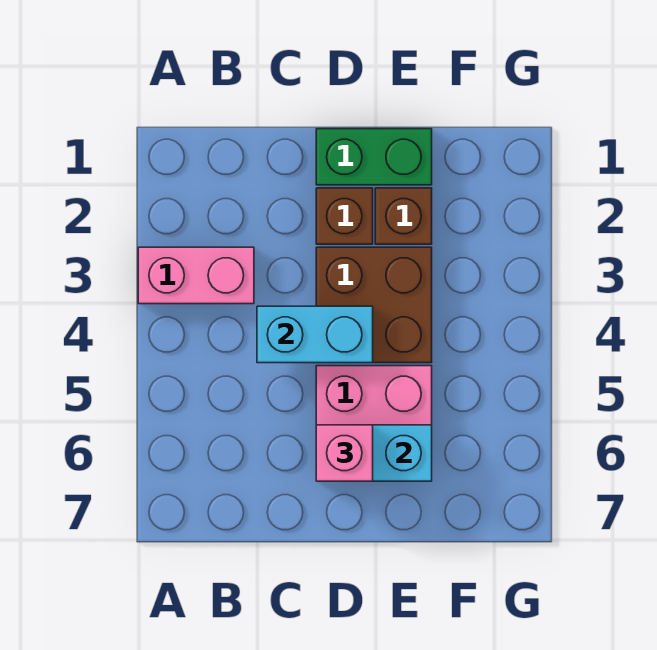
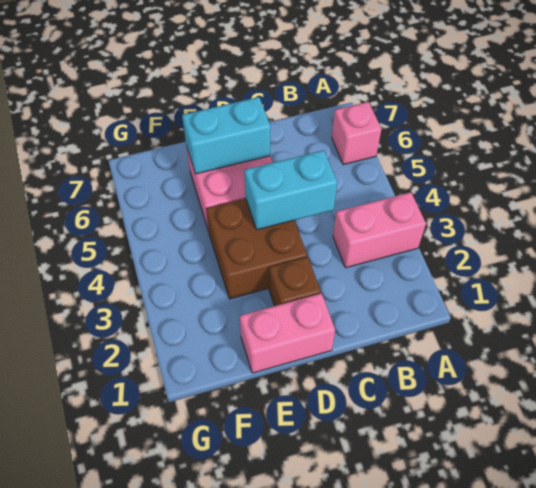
green brick D1:E1 level 1 -> pink brick D1:E1 level 1
pink brick D6 level 3 -> pink brick A6 level 1
brown brick E2 level 1 -> none

